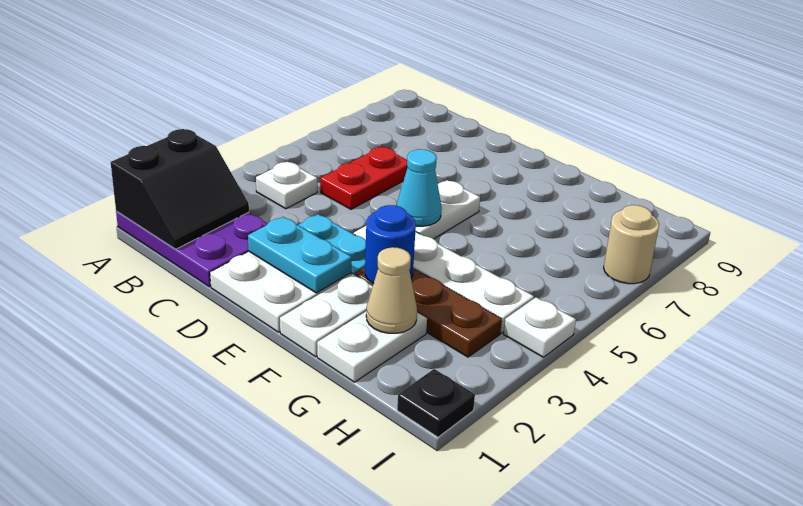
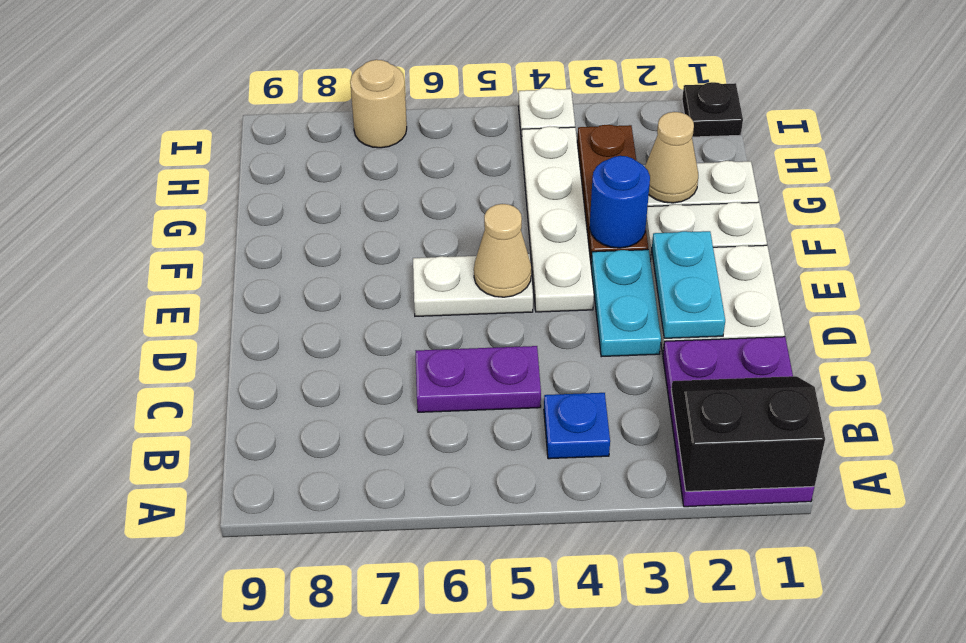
white plate B4 level 1 -> blue plate B4 level 1
red plate C5:C6 level 1 -> purple plate C5:C6 level 1
cyan cone E5 level 2 -> tan cone E5 level 2

